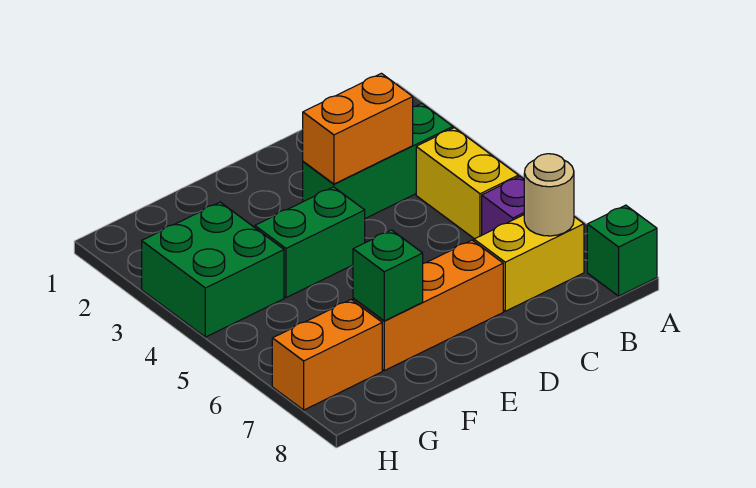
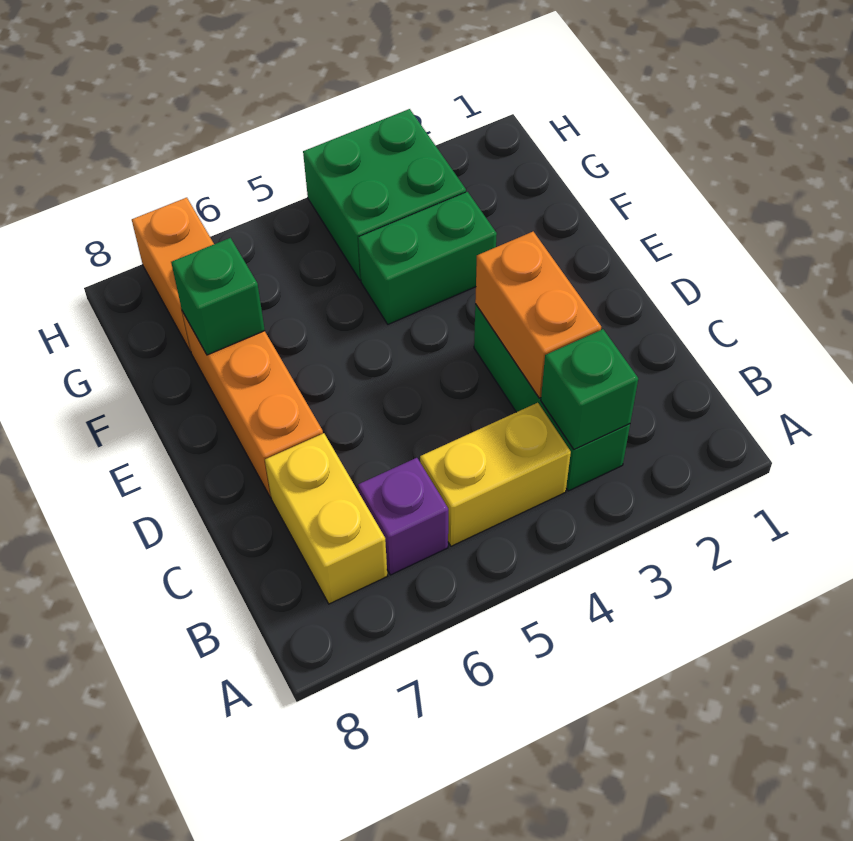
green brick A8 level 1 -> green brick B3 level 2
tan round brick B7 level 2 -> none
green brick E4:F4 level 1 -> green brick F3:F4 level 1

